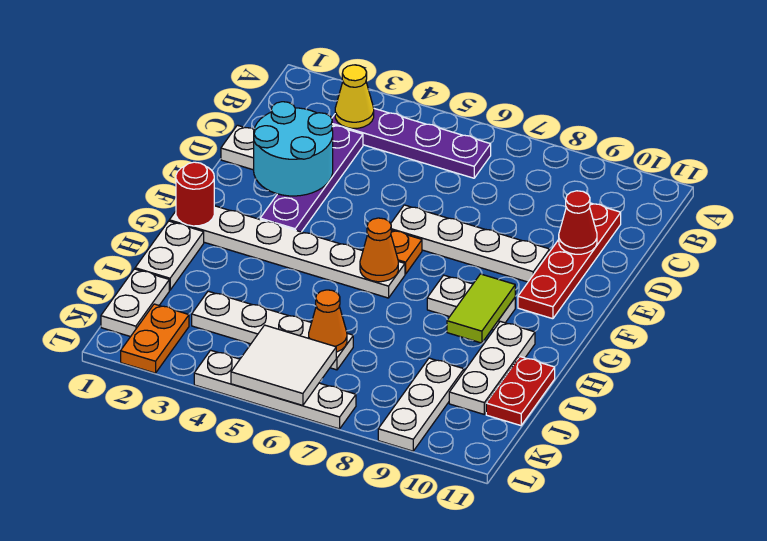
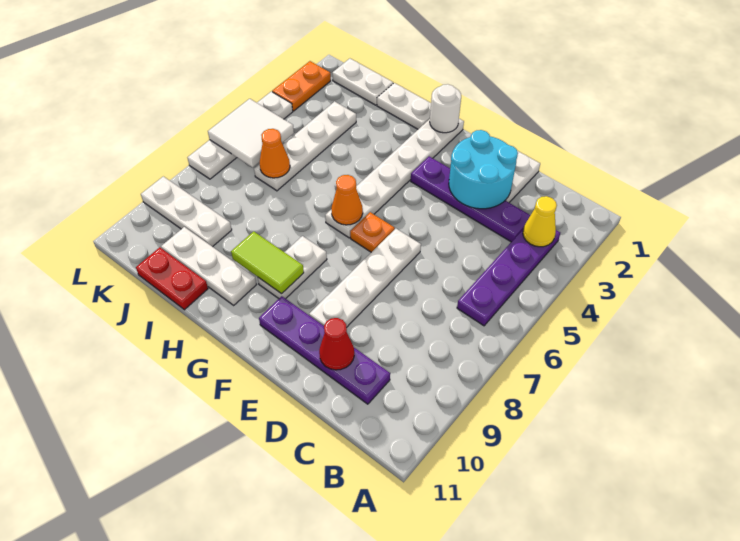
red plate C10:F10 level 1 -> purple plate C10:F10 level 1
red round brick G1 level 2 -> white round brick G1 level 2
orange plate K2:L2 level 1 -> orange plate L2:L3 level 1

